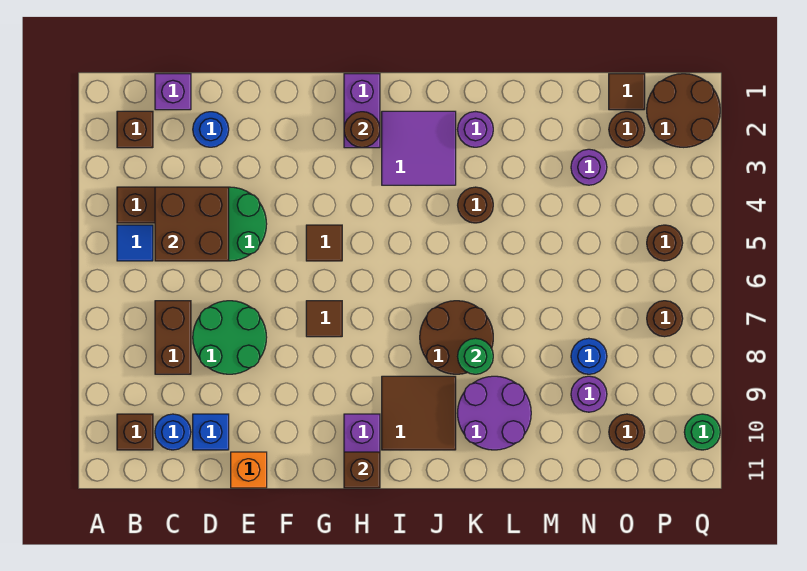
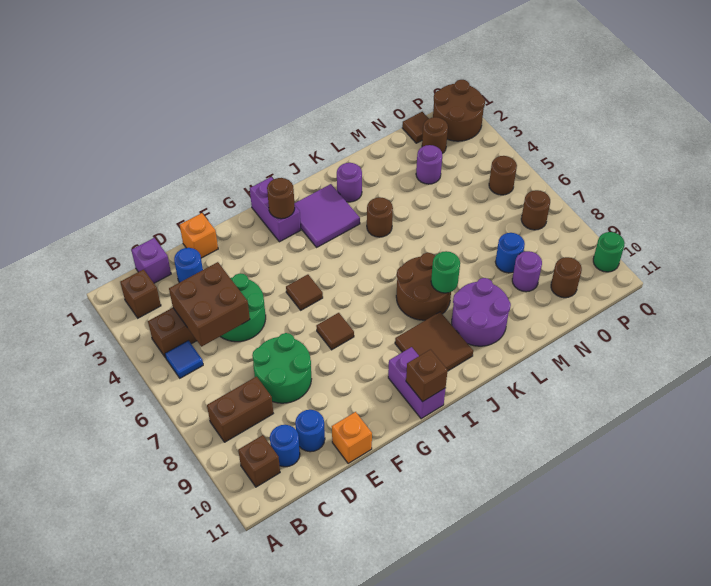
brown brick C7:C8 level 1 -> brown brick B8:C8 level 1
blue brick D10 level 1 -> blue round brick D10 level 1
none -> orange brick E1 level 1

